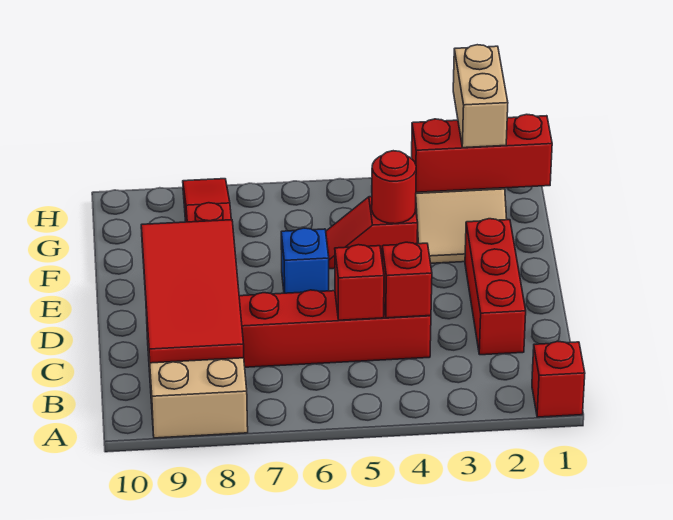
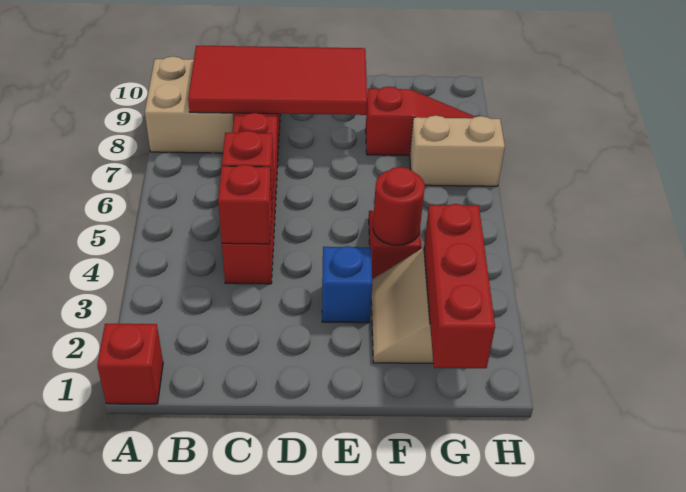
red brick C2:E2 level 1 -> none
blue brick E6 level 1 -> blue brick E3 level 1
tan brick G2:H2 level 3 -> tan brick G7:H7 level 1

